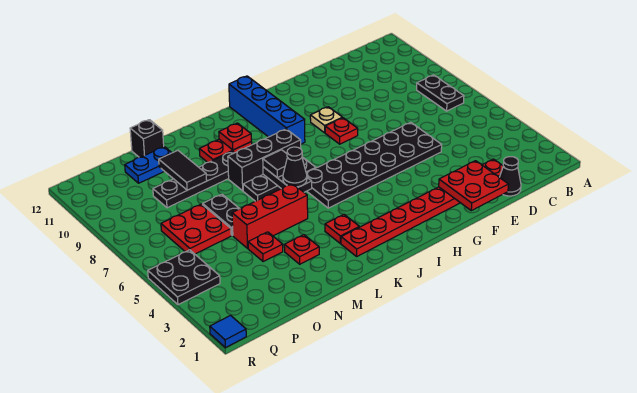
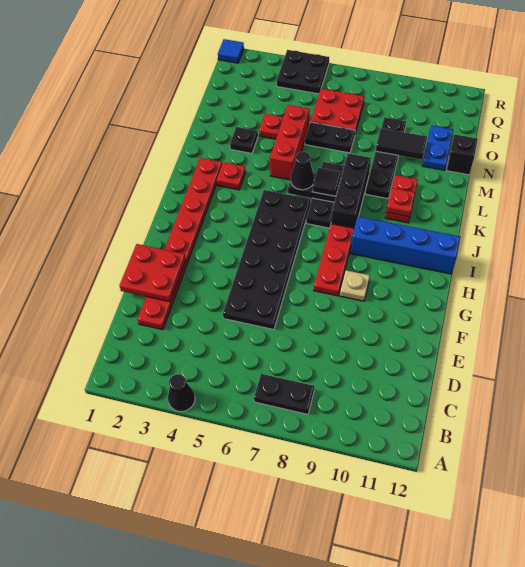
black cone D1 level 1 -> black cone A4 level 1
red plate G8 level 1 -> red plate G8:I8 level 1
red plate M3 level 1 -> black plate M3 level 1

